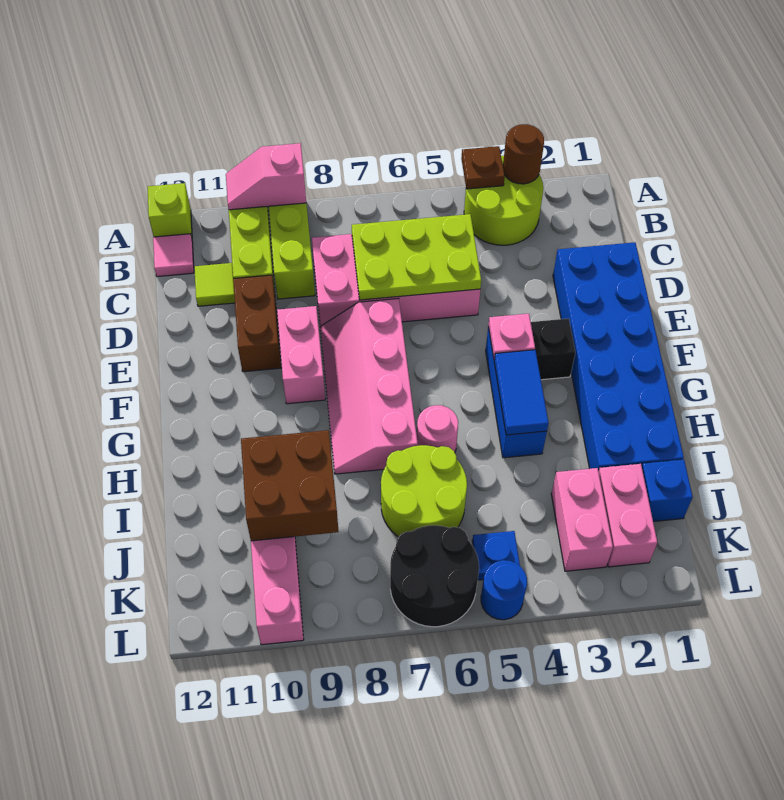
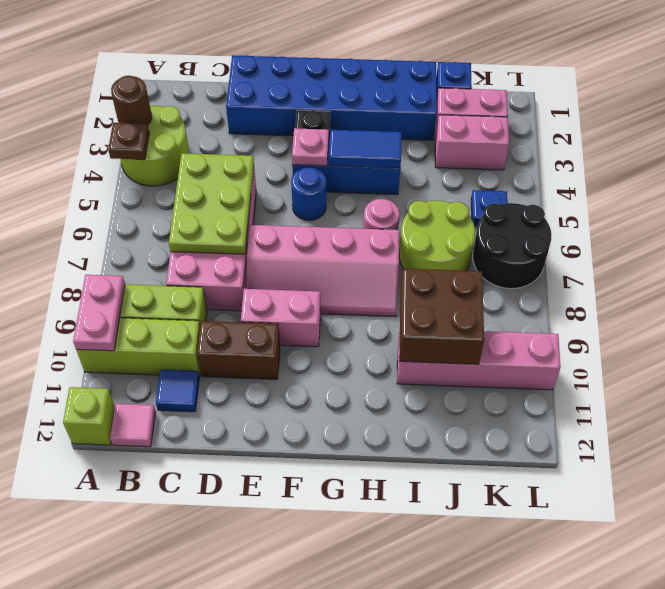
pink slope A9:A10 level 2 top 9 -> pink plate A9:A10 level 2
lime tile C11 level 1 -> blue tile C11 level 1
blue round brick L5 level 1 -> blue round brick F5 level 1

